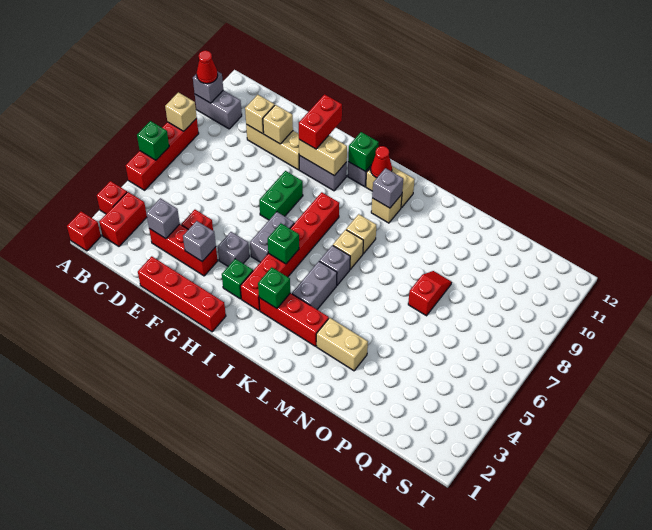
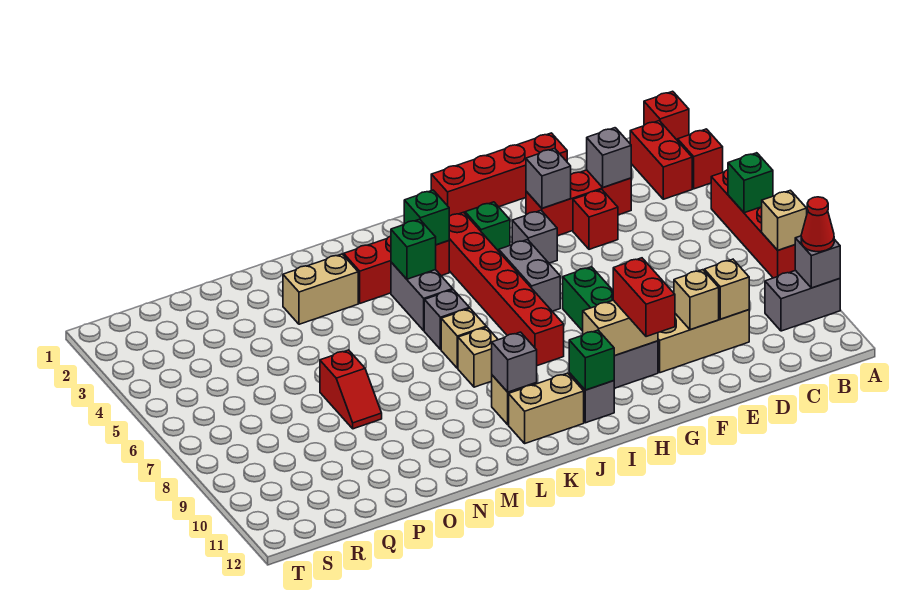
green brick I5 level 2 -> green brick K4 level 2
red cone J11 level 2 -> none

